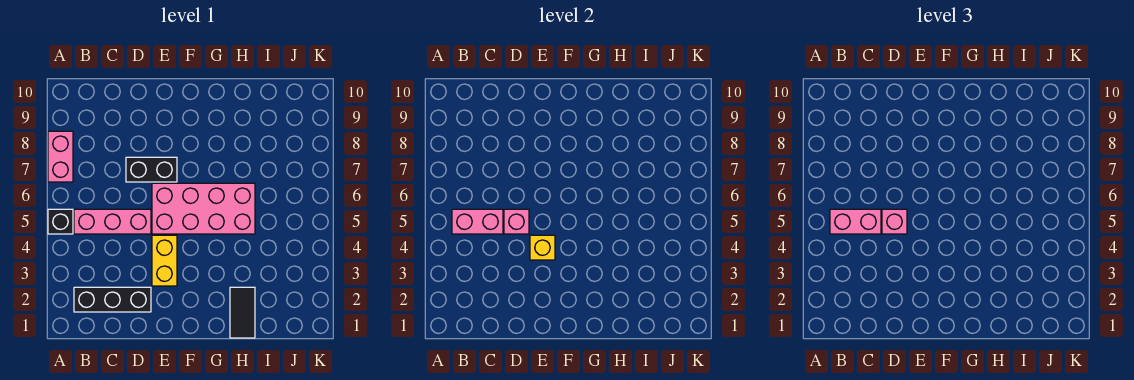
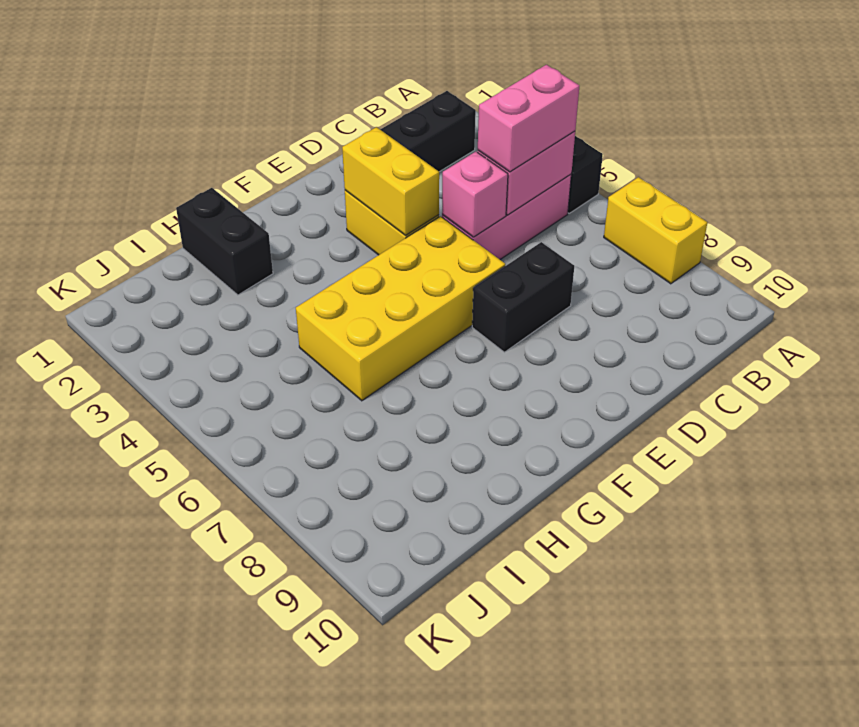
pink brick A7:A8 level 1 -> yellow brick A7:A8 level 1
pink brick D5 level 3 -> none
yellow brick E4 level 2 -> yellow brick E3:E4 level 2
pink brick E5:H6 level 1 -> yellow brick E5:H6 level 1
black tile H1:H2 level 1 -> black brick H1:H2 level 1

